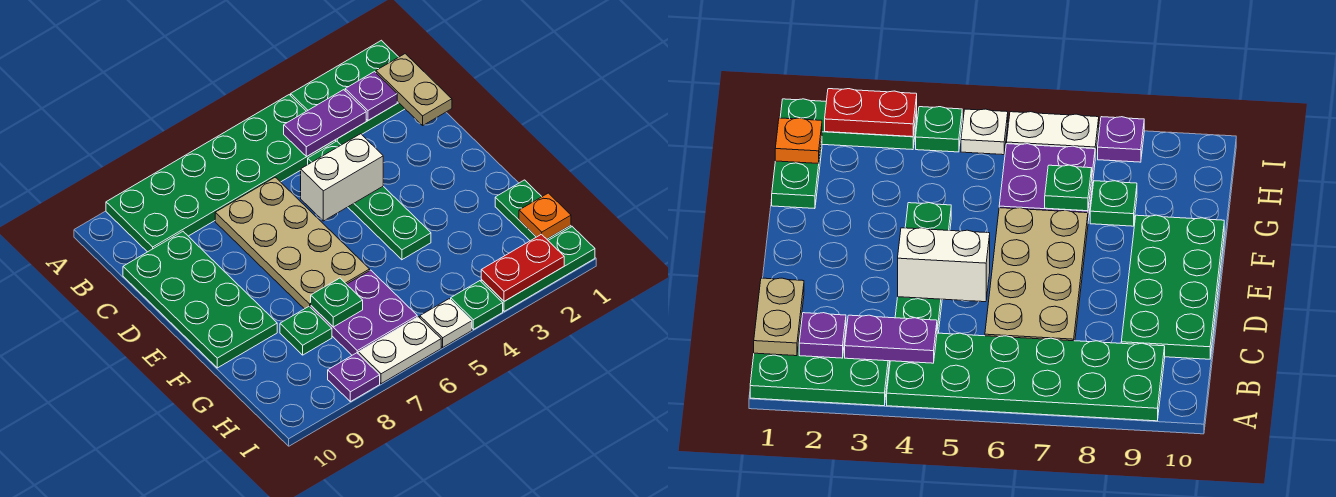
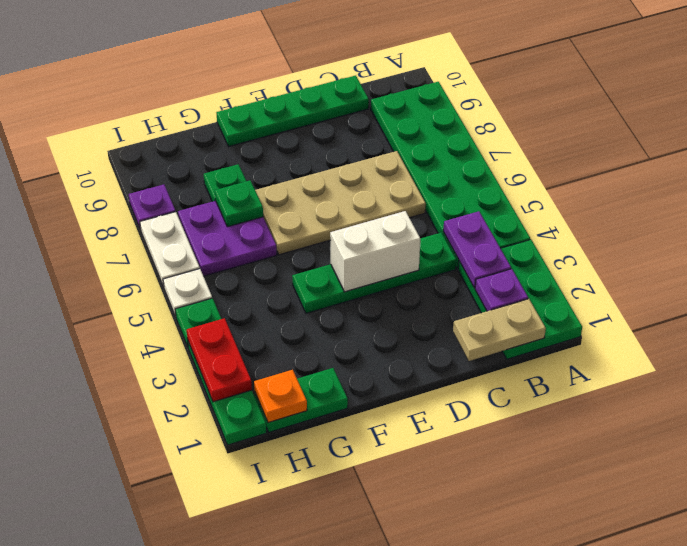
green plate C9:F10 level 1 -> green plate C10:F10 level 1
white brick D4:D5 level 2 -> white brick D4:E4 level 2

